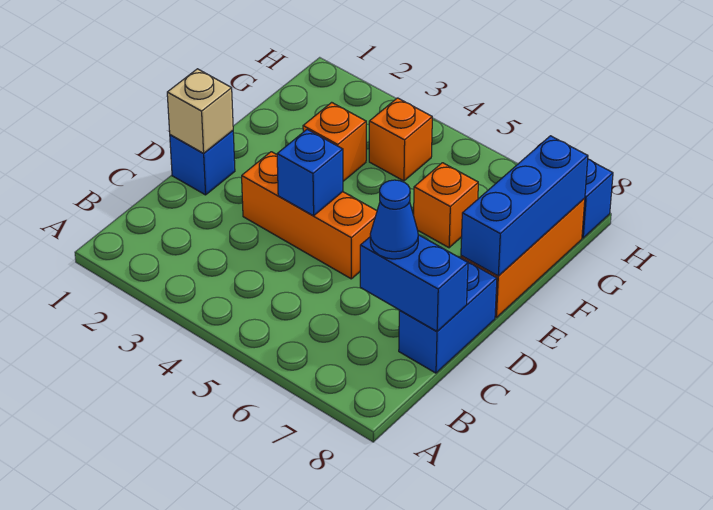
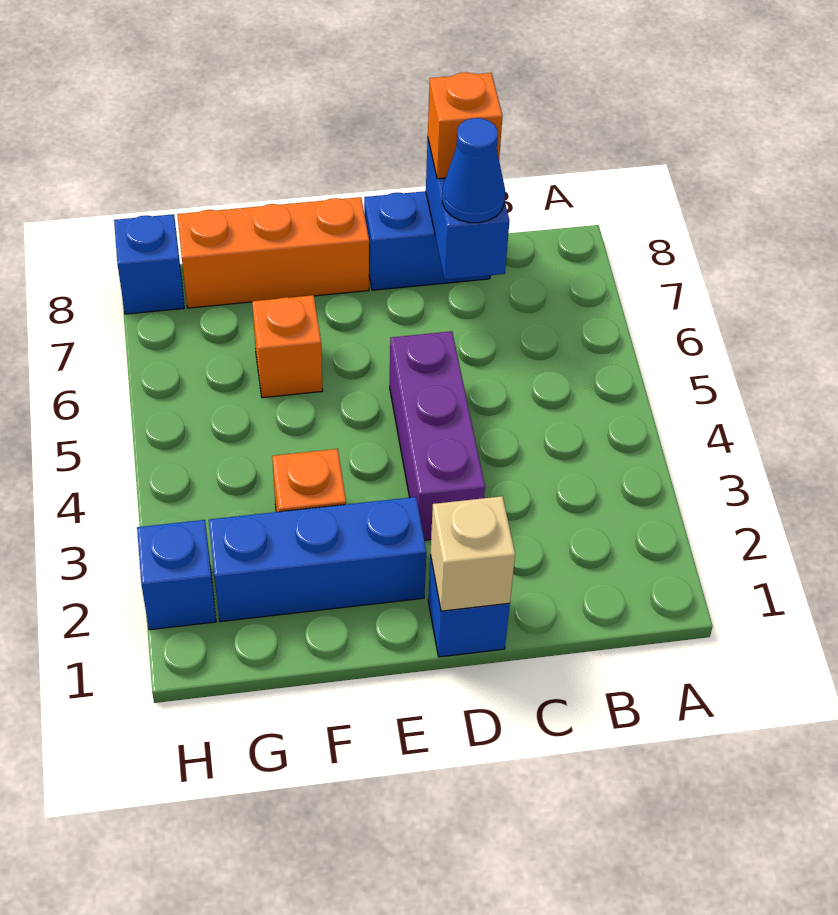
orange brick D3:D5 level 1 -> purple brick D3:D5 level 1
blue brick D4 level 2 -> blue brick H2 level 1
blue brick E8:G8 level 2 -> blue brick E2:G2 level 1
orange brick G4 level 1 -> orange brick C8 level 3

